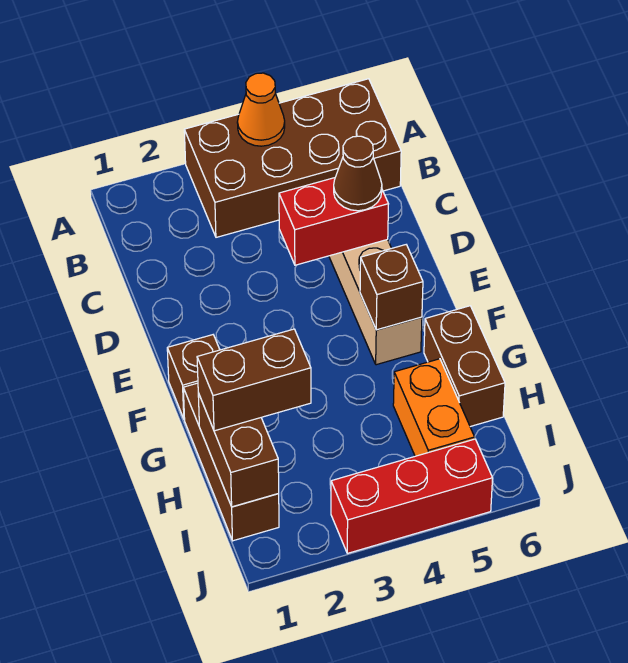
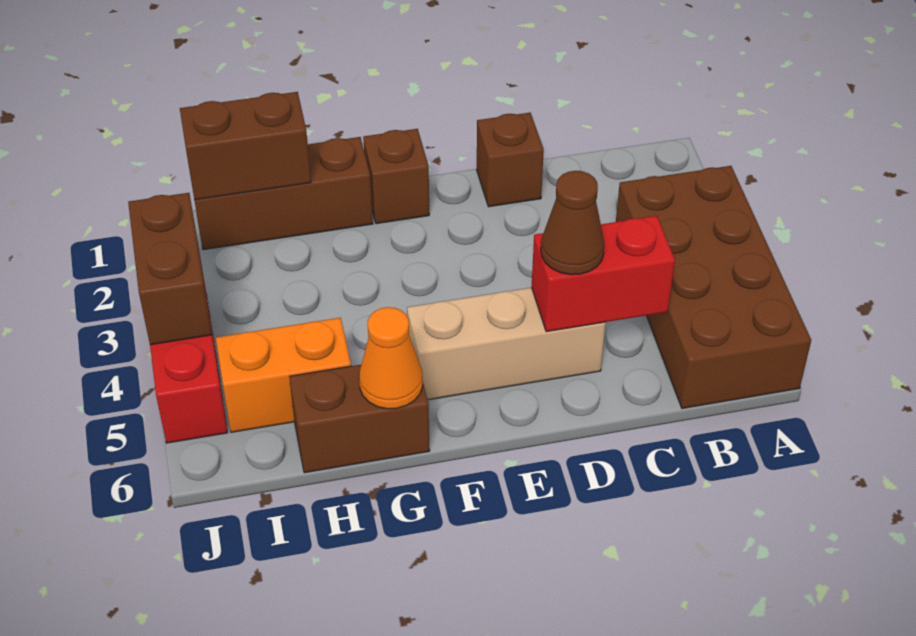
orange cone A4 level 2 -> orange cone G6 level 2
red brick D4:D5 level 2 -> red brick C5:D5 level 2
brown brick F5 level 2 -> brown brick D1 level 1
brown brick H1:H2 level 3 -> brown brick J3:J4 level 2

